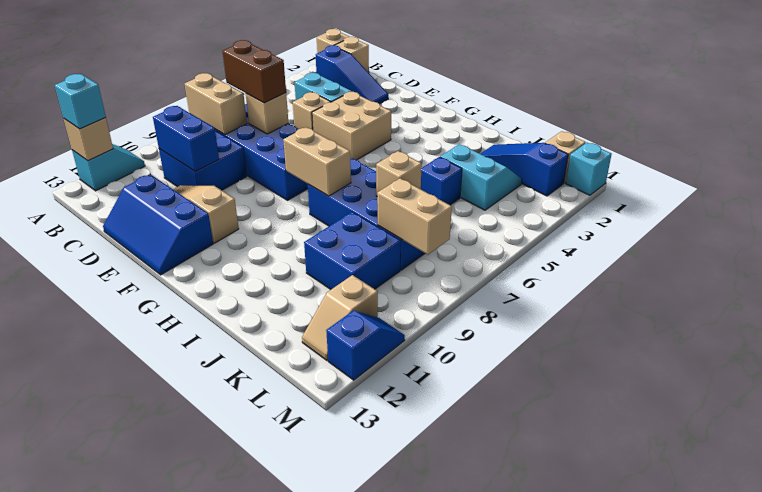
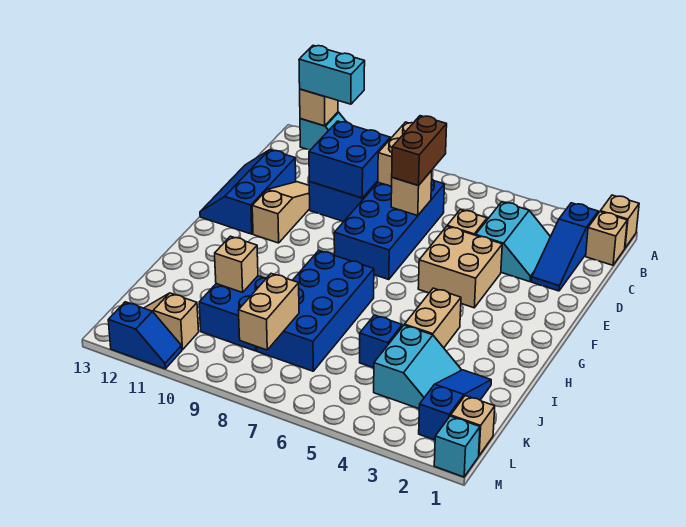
cyan brick A12 level 3 -> cyan brick A11:A12 level 3
blue brick C10:D10 level 2 -> blue brick C9:D10 level 2
tan brick G8:H8 level 2 -> tan brick H4:I4 level 1
tan brick J7 level 2 -> tan brick J10 level 2

